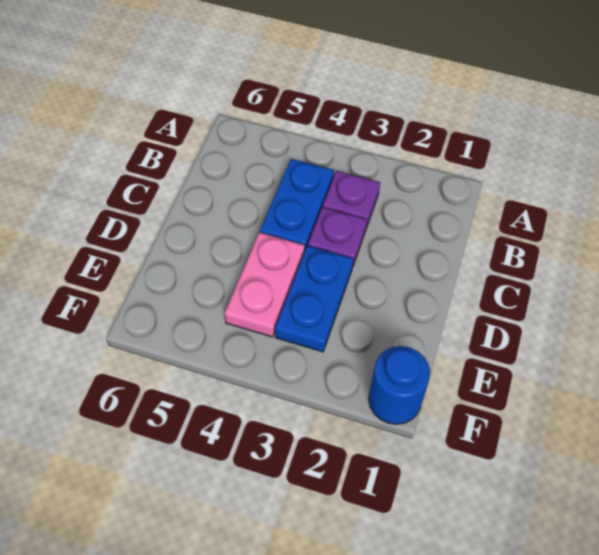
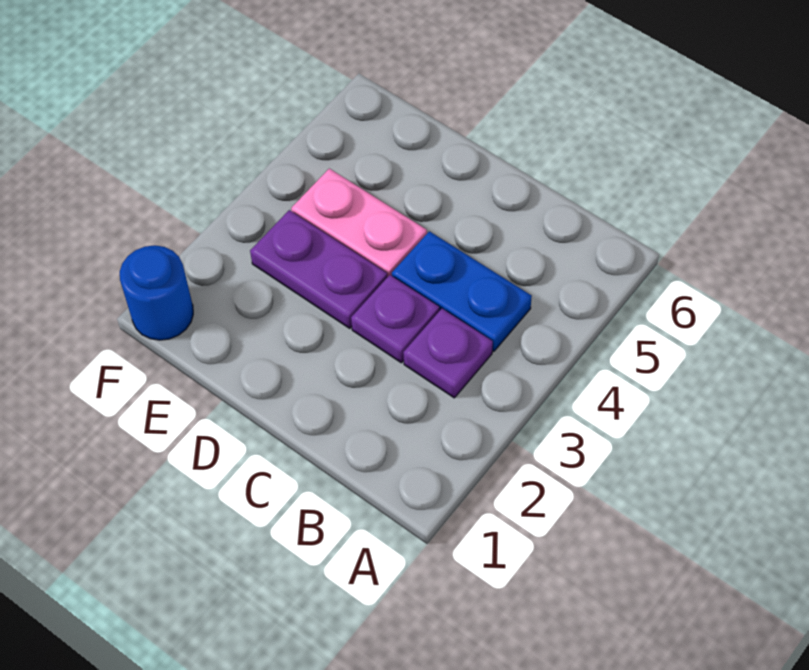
blue plate D3:E3 level 1 -> purple plate D3:E3 level 1

